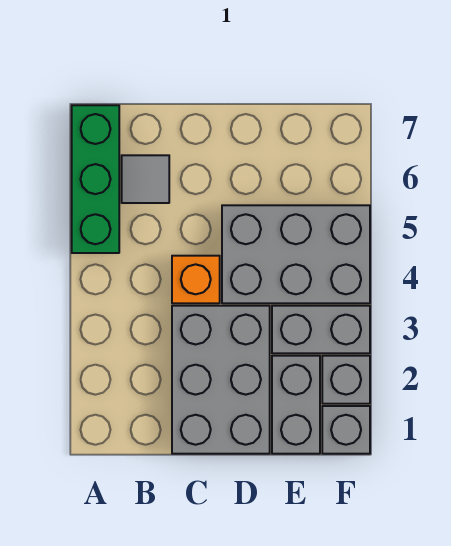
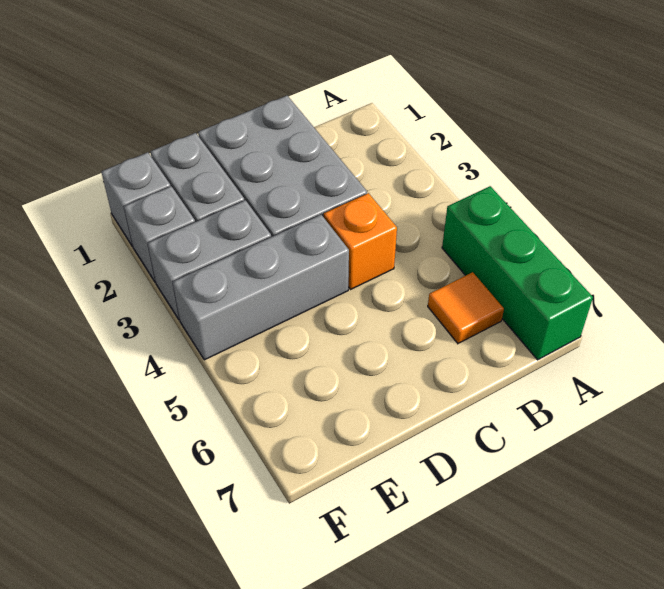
grey tile B6 level 1 -> orange tile B6 level 1
grey brick D4:F5 level 1 -> grey brick D4:F4 level 1

